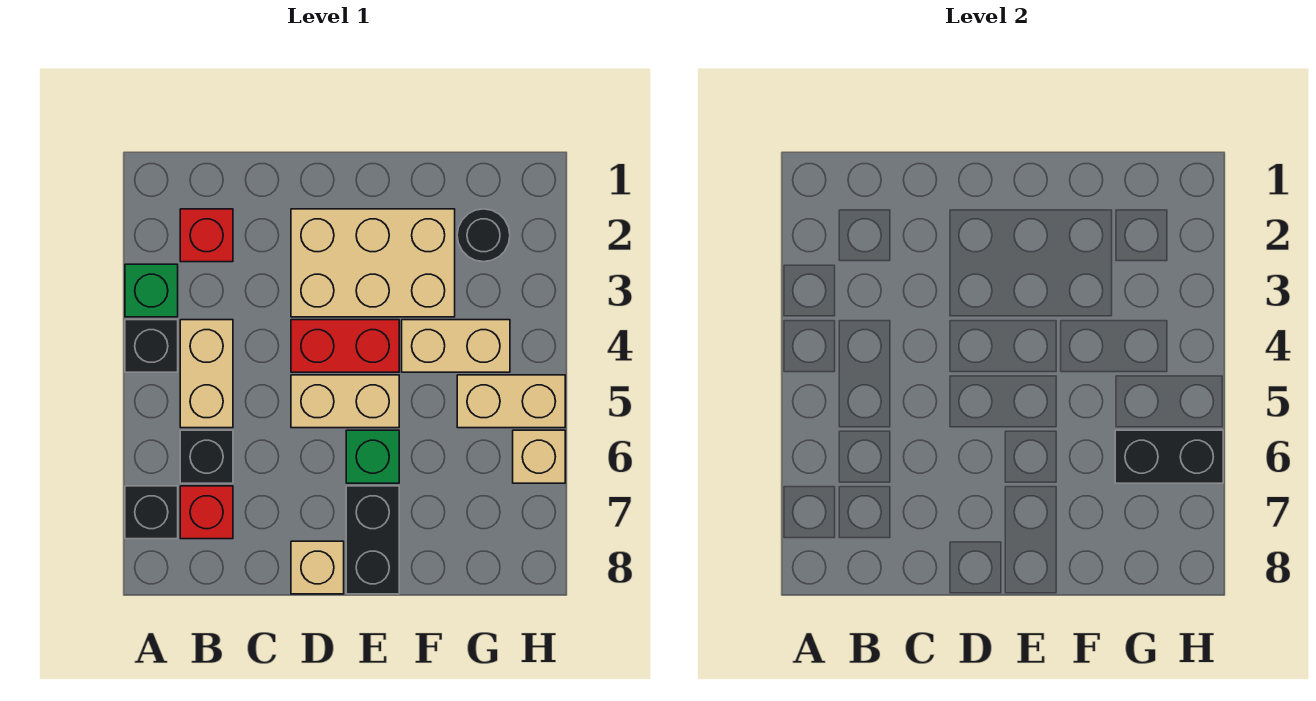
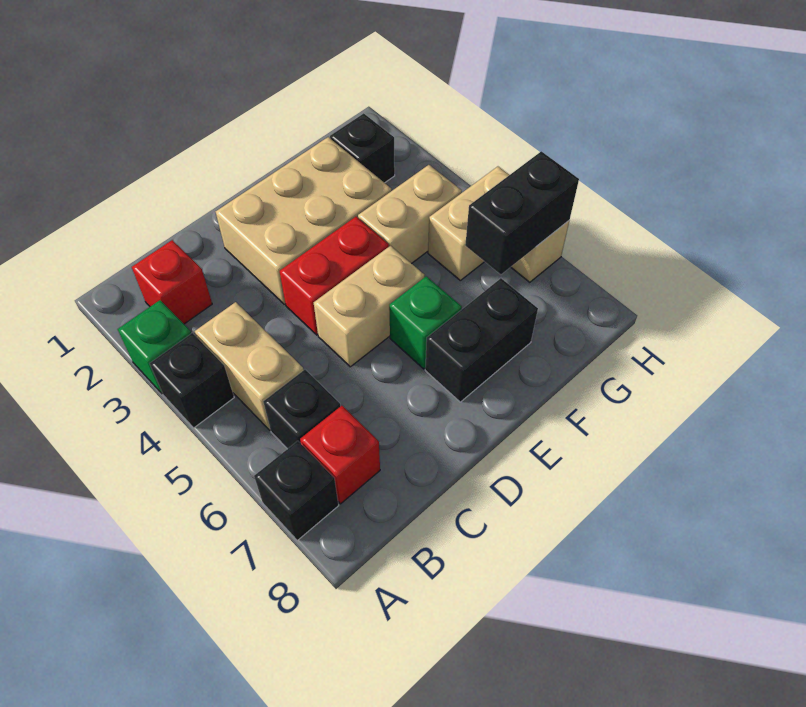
tan brick D8 level 1 -> none
black brick E7:E8 level 1 -> black brick E7:F7 level 1
black round brick G2 level 1 -> black brick G2 level 1

